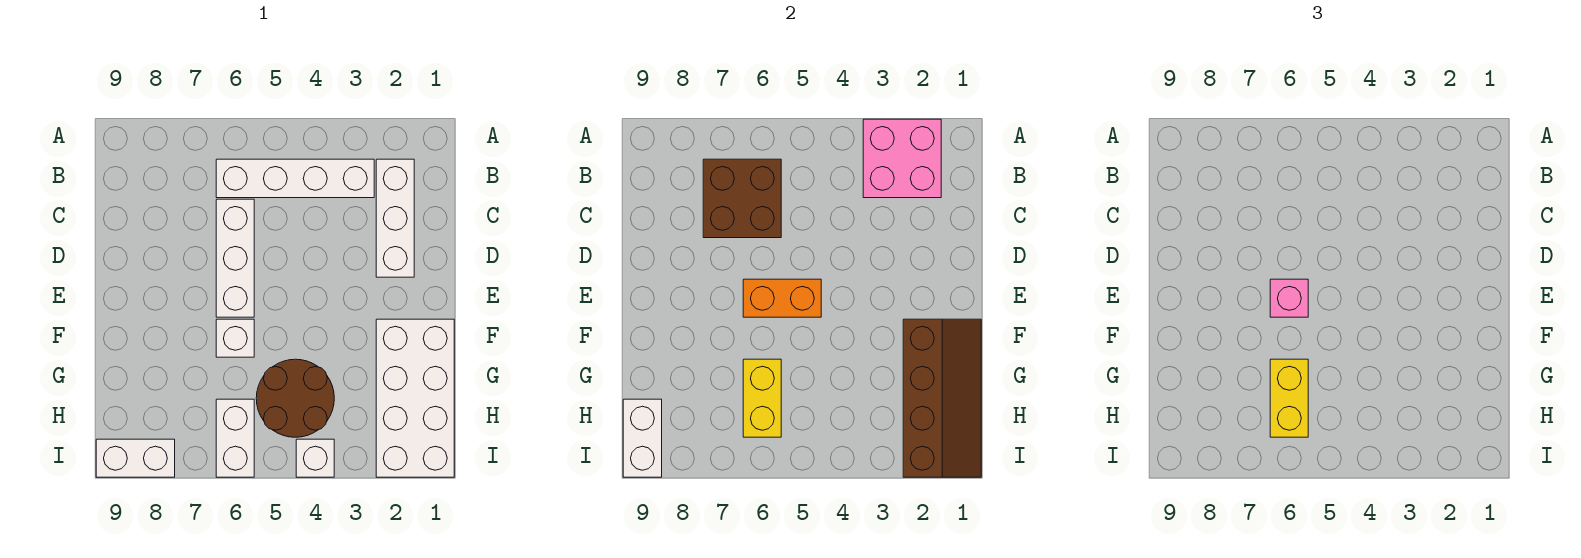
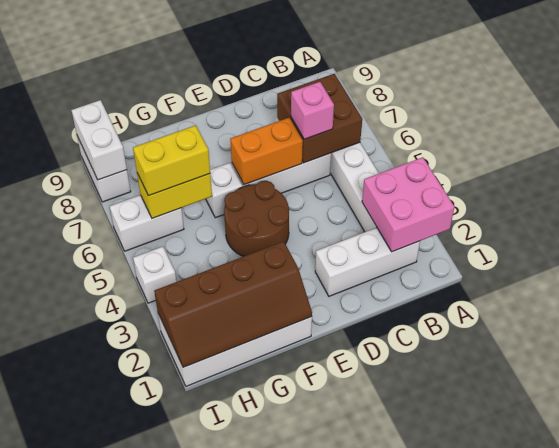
orange brick E5:E6 level 2 -> orange brick D6:E6 level 2
pink brick E6 level 3 -> pink brick C6 level 3
brown round brick G4:H5 level 1 -> brown round brick E4:F5 level 1
white brick H9:I9 level 2 -> white brick I8:I9 level 2

